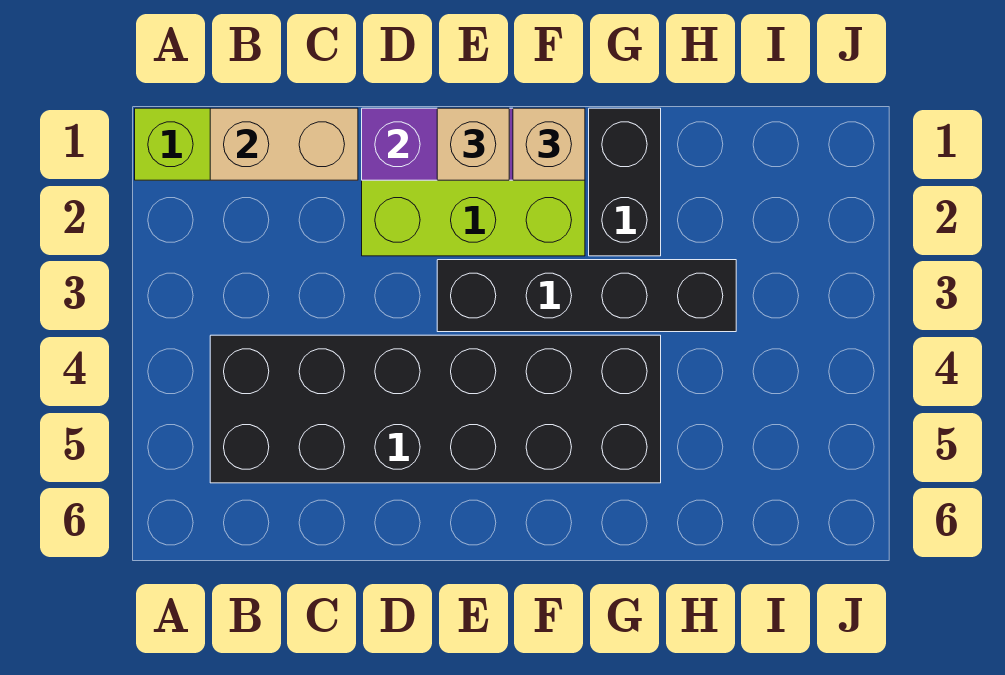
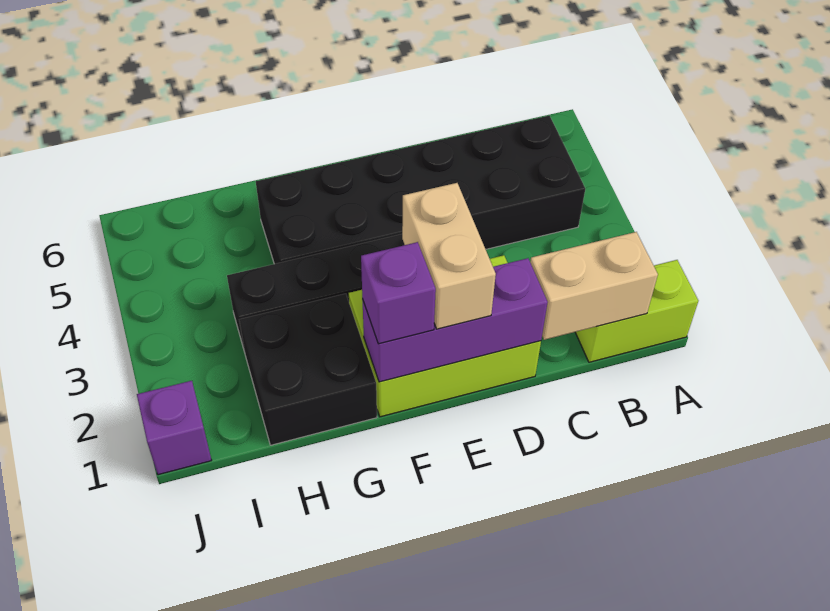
tan brick E1 level 3 -> tan brick E1:E2 level 3
tan brick F1 level 3 -> purple brick F1 level 3
black brick G1:G2 level 1 -> black brick G1:H2 level 1
none -> purple brick J1 level 1

